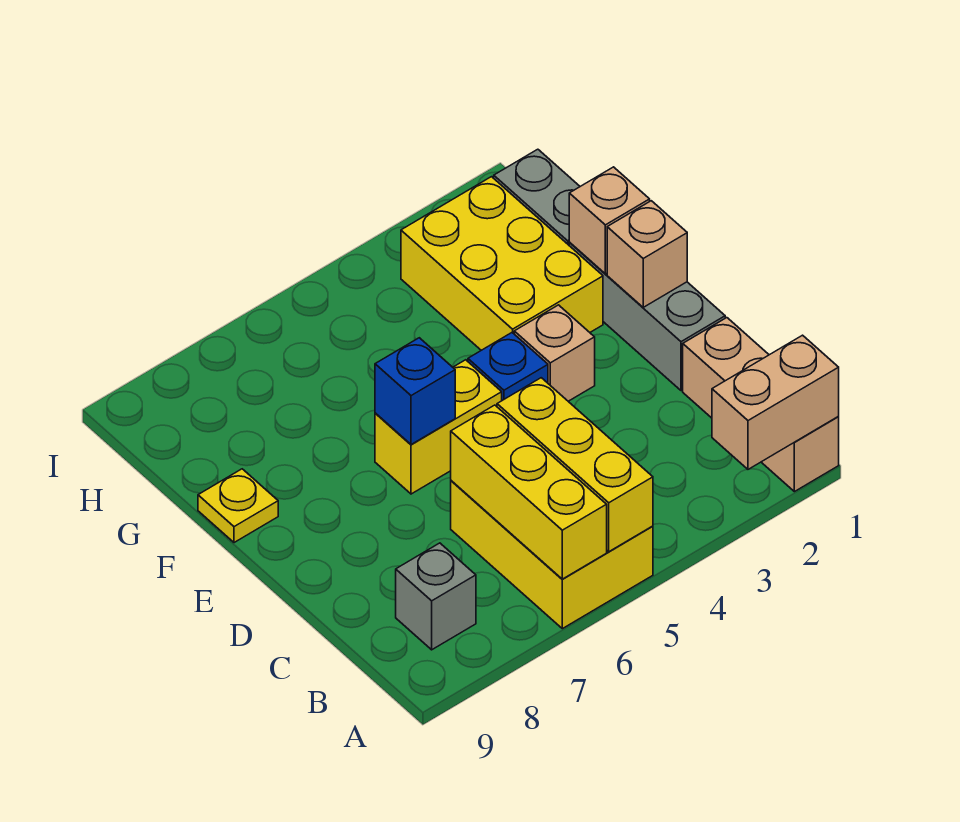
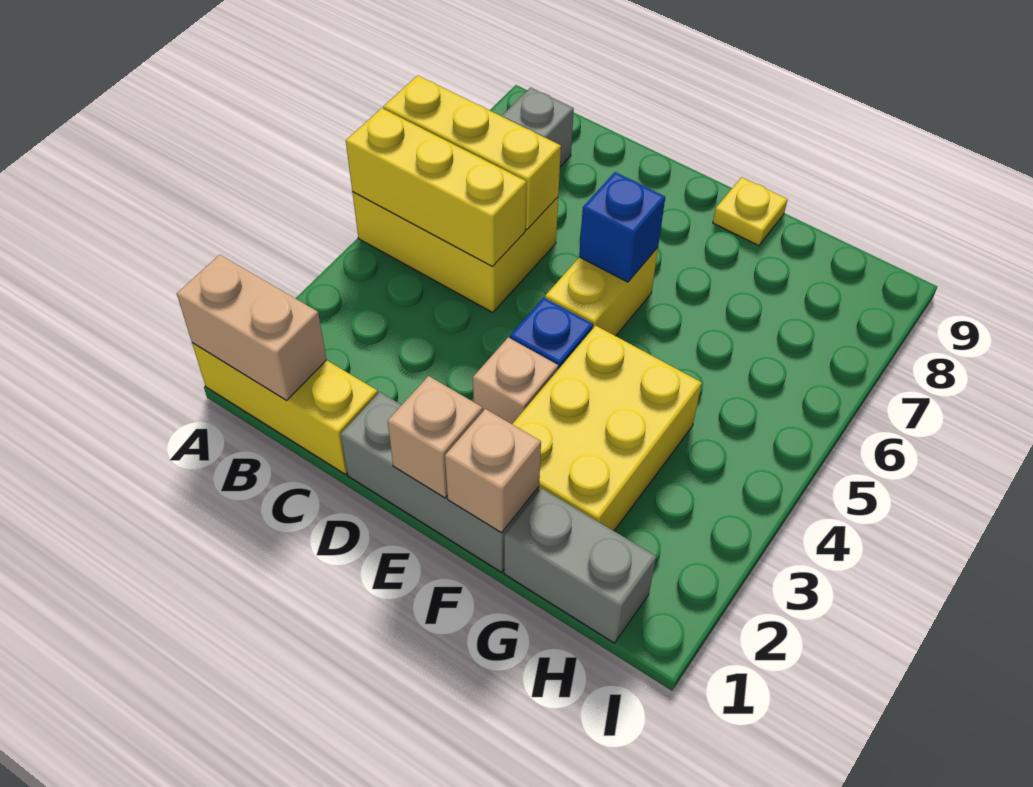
tan brick A1:C1 level 1 -> yellow brick A1:C1 level 1
tan brick A1:A2 level 2 -> tan brick A1:B1 level 2
yellow brick F2:H3 level 1 -> yellow brick F2:G4 level 1

